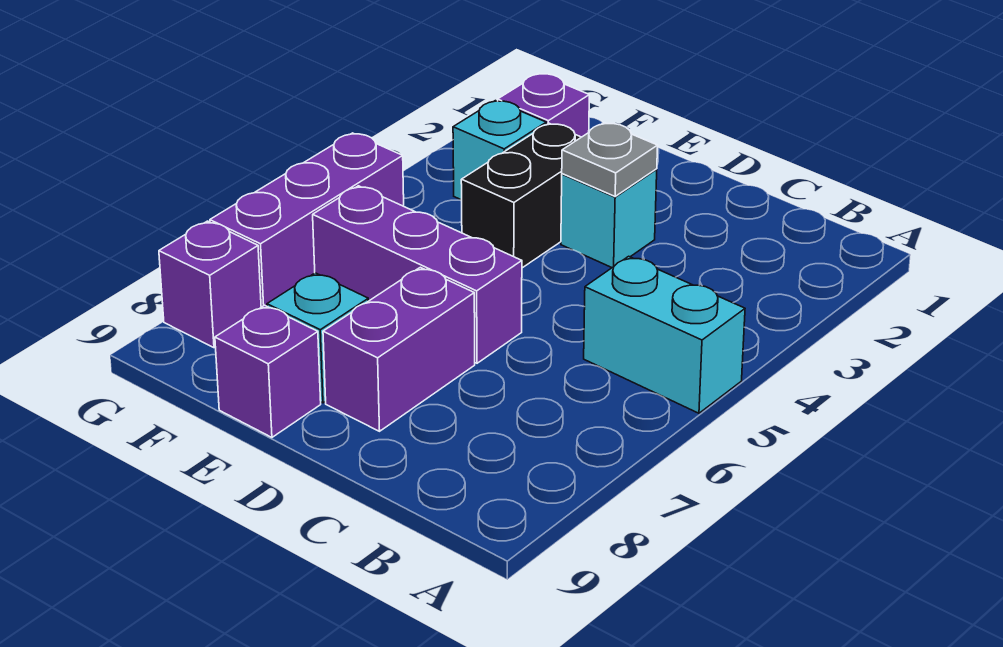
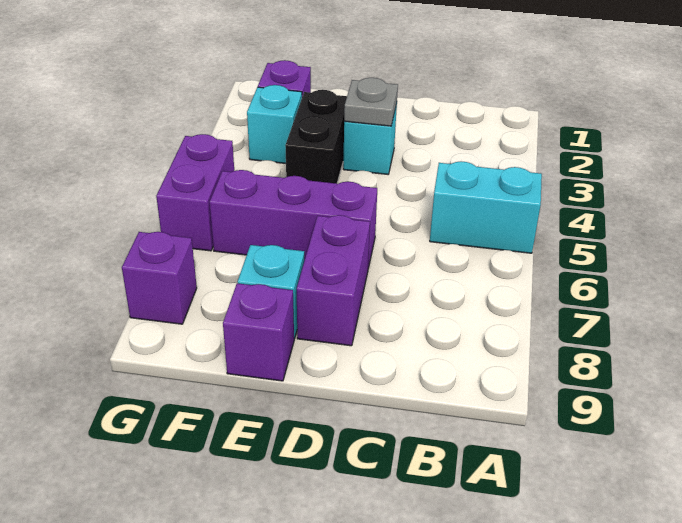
purple brick G5:G7 level 1 -> purple brick G5:G6 level 1

